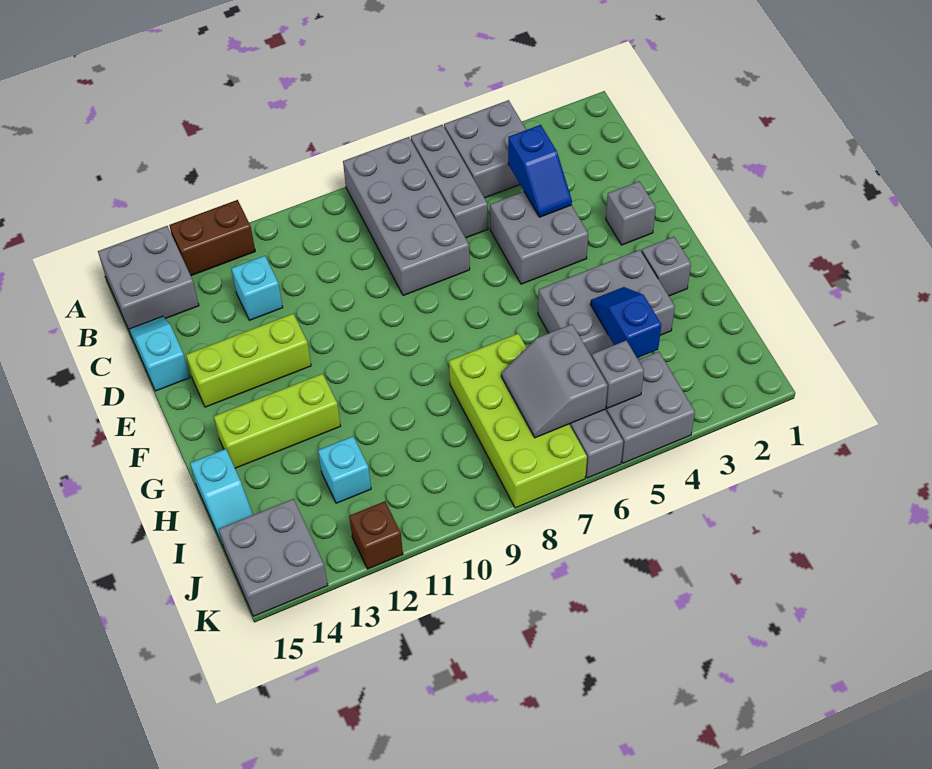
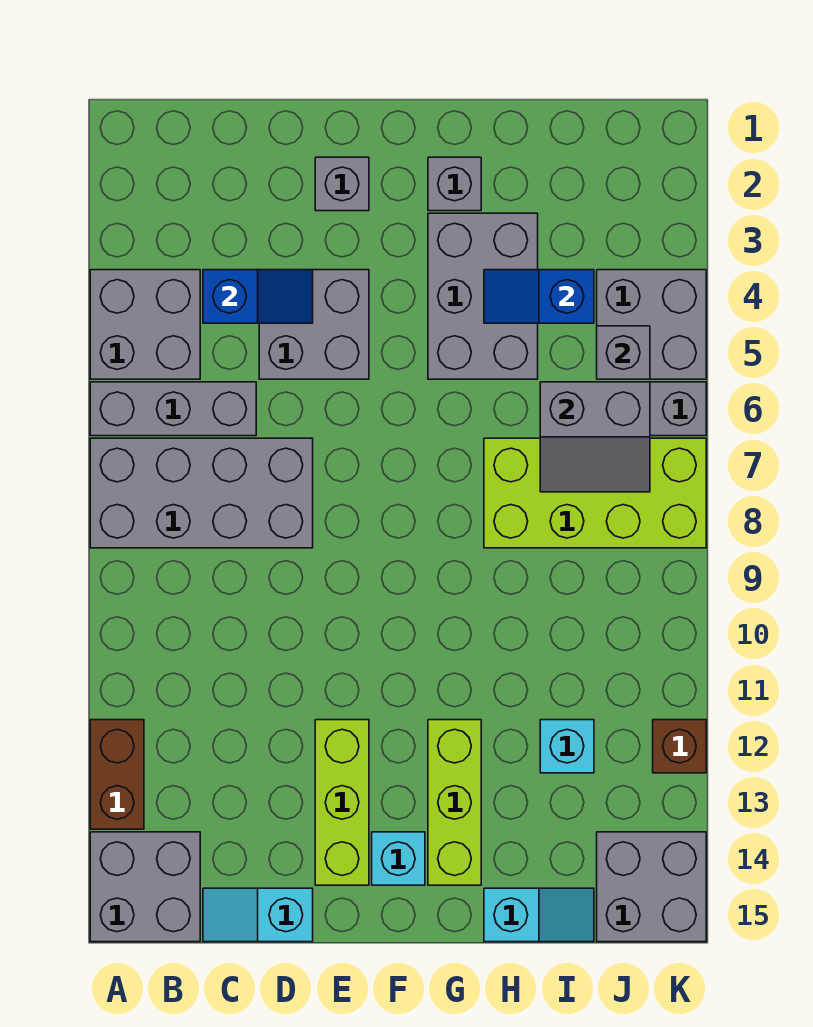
cyan brick C12 level 1 -> cyan brick F14 level 1

